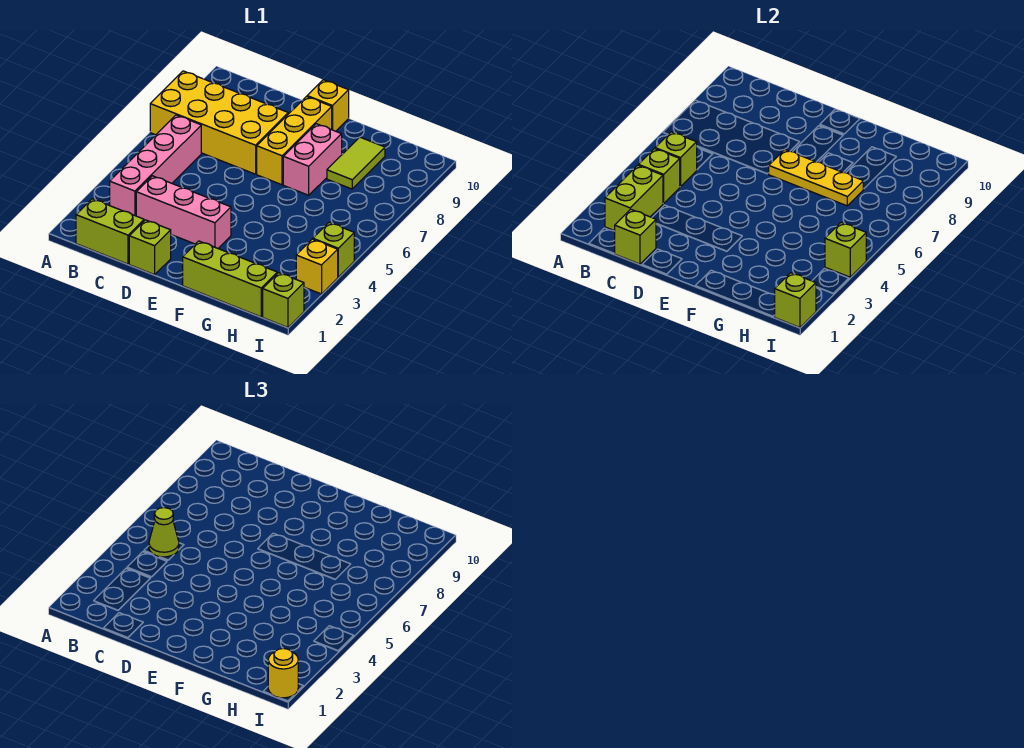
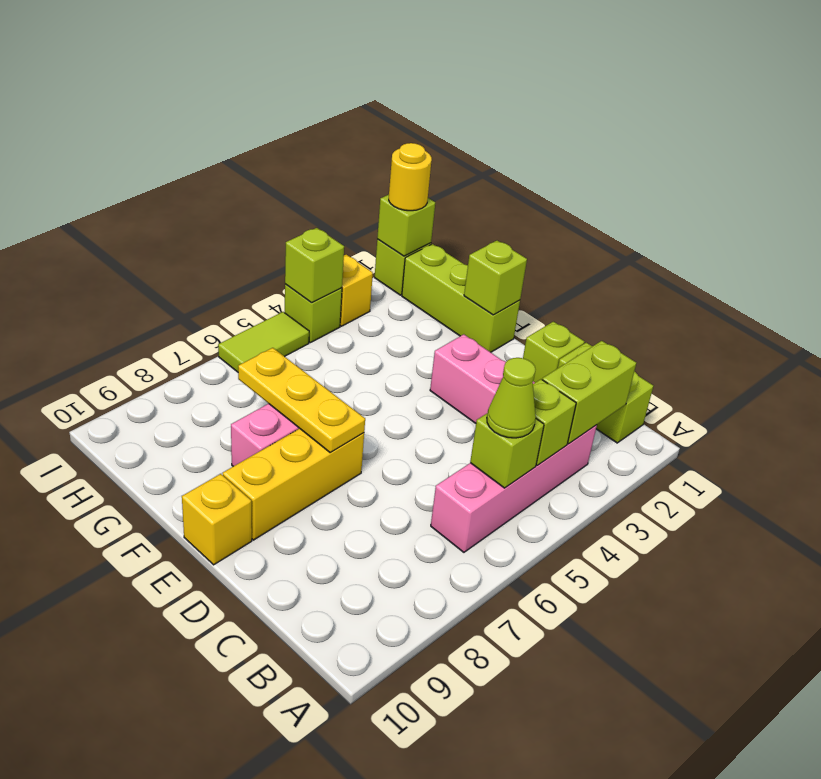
yellow brick A7:D8 level 1 -> none
lime brick C1 level 2 -> lime brick F1 level 2
lime tile G8:G9 level 1 -> lime tile I5:I6 level 1

